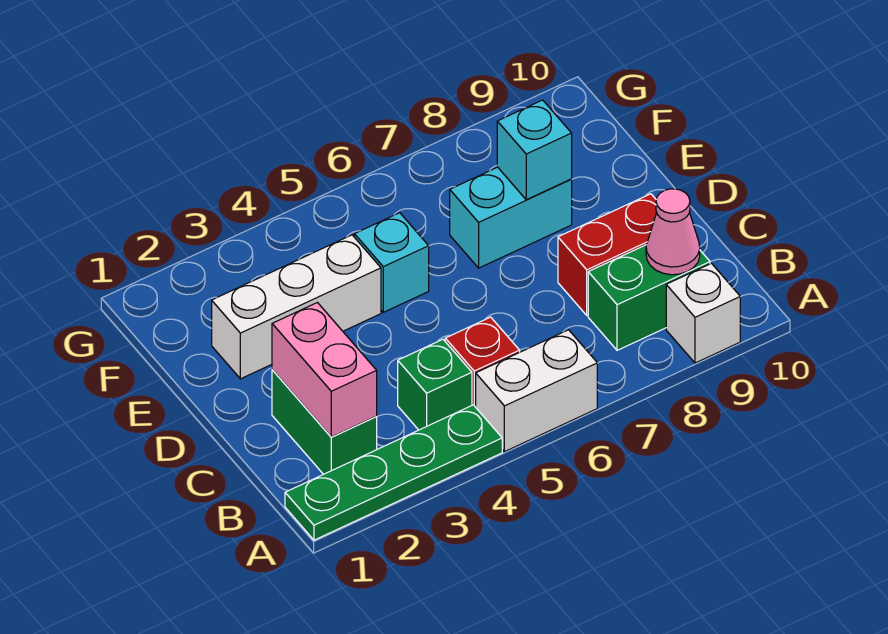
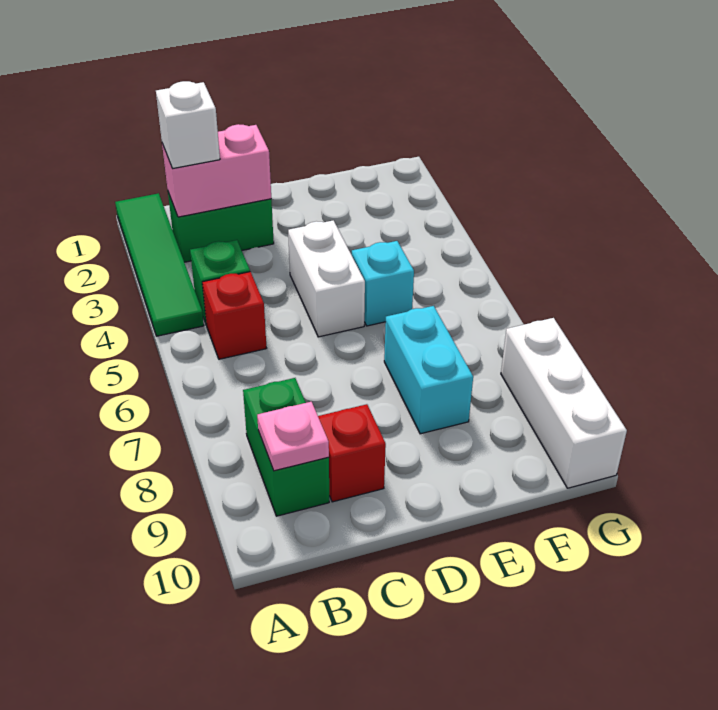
green plate A1:A4 level 1 -> green tile A1:A4 level 1
white brick A5:A6 level 1 -> white brick D4:D5 level 1
white brick A9 level 1 -> white brick B2 level 3
pink cone B9 level 2 -> pink plate B9 level 2
red brick C8:C9 level 1 -> red brick C9 level 1
white brick E2:E4 level 1 -> white brick G8:G10 level 1
cyan brick E8 level 2 -> none

